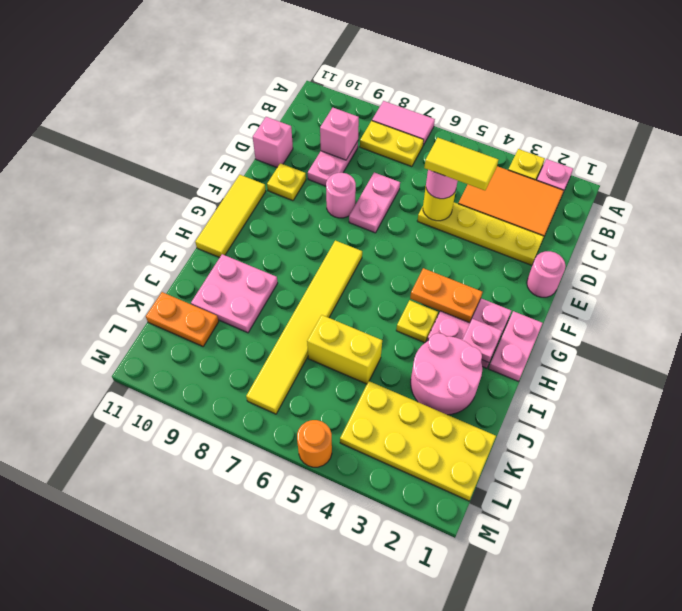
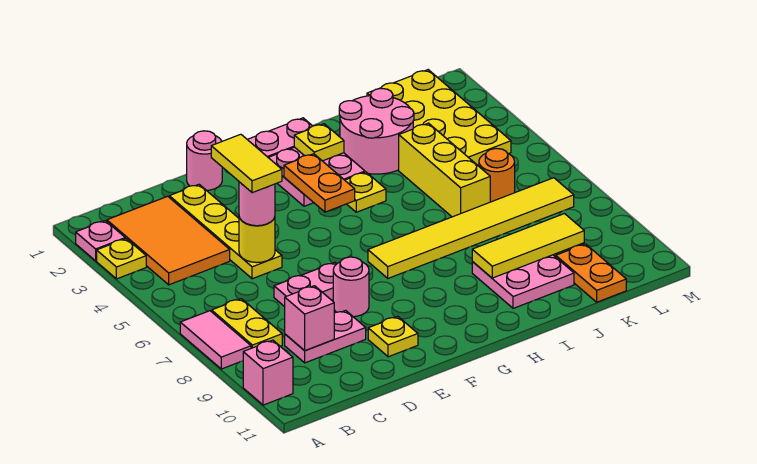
pink brick D11 level 1 -> pink brick A10 level 1
yellow tile F11:H11 level 1 -> yellow tile I9:K9 level 2
pink plate H2 level 2 -> yellow plate H2 level 2
yellow brick J5:J6 level 1 -> yellow brick J4:J6 level 1
orange round brick M5 level 1 -> orange round brick K6 level 1

